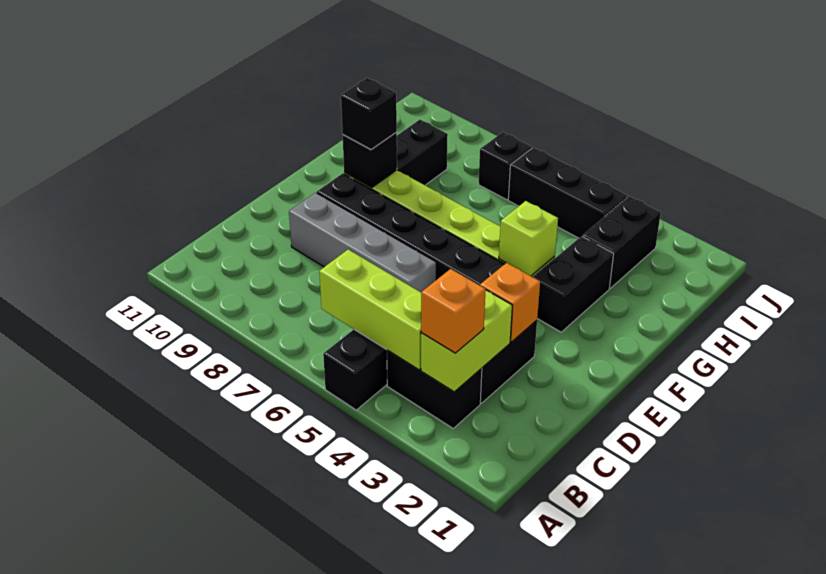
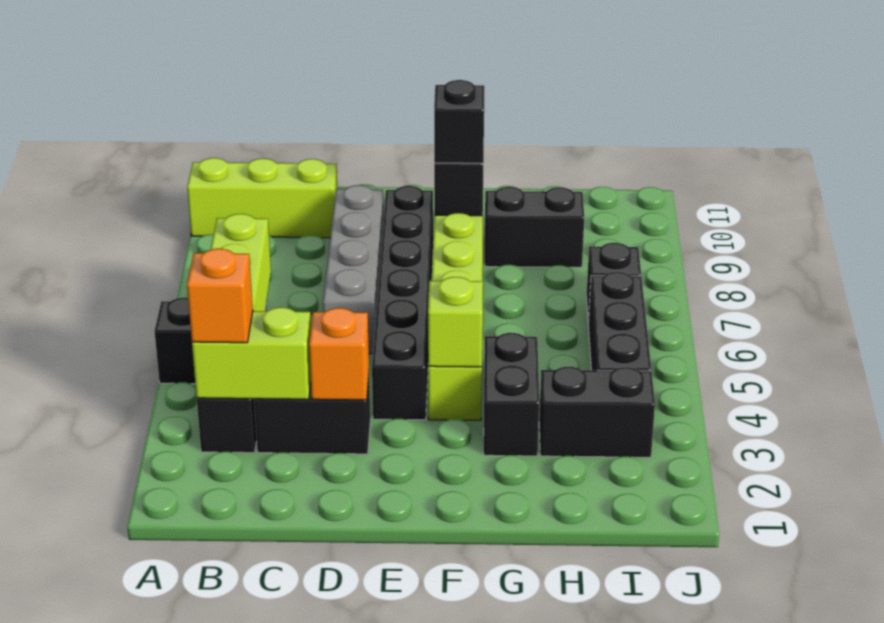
none -> lime brick A10:C10 level 1
black brick F3:G3 level 1 -> black brick G3:G4 level 1

